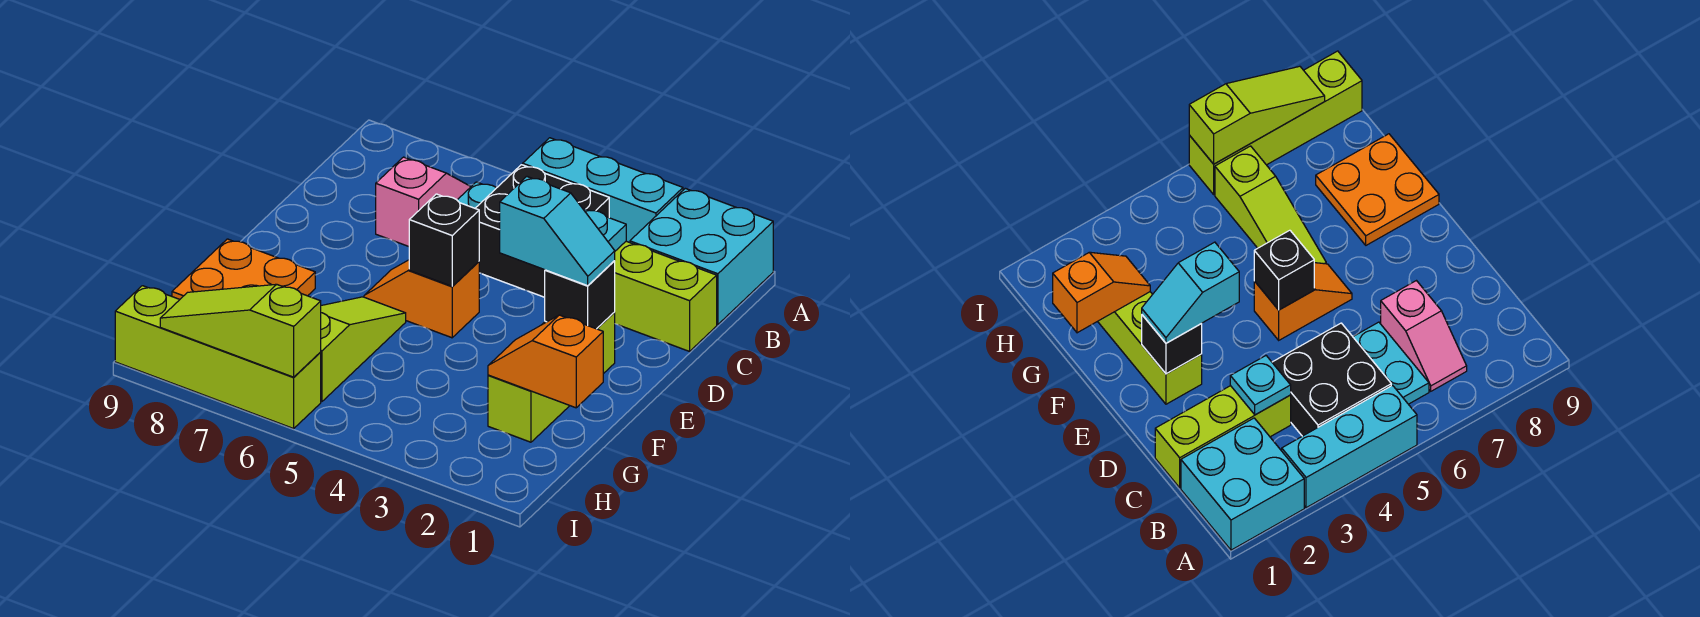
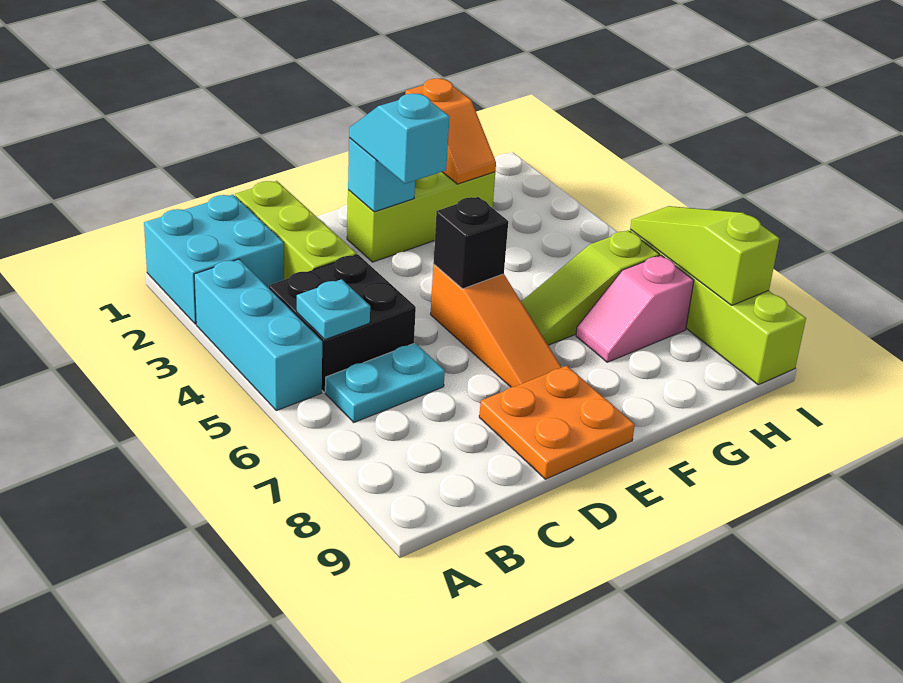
pink slope B7:C7 level 1 top C -> pink slope G7:H7 level 1 top H
cyan plate C3 level 2 -> cyan plate B5 level 2
black brick E2 level 2 -> cyan brick E2 level 2
orange slope E5:E6 level 1 top 5 -> orange slope E5:E7 level 1 top 5
orange plate F8:G9 level 1 -> orange plate D8:E9 level 1
lime slope I6:I8 level 2 top 6 -> lime slope I6:I8 level 2 top 8

